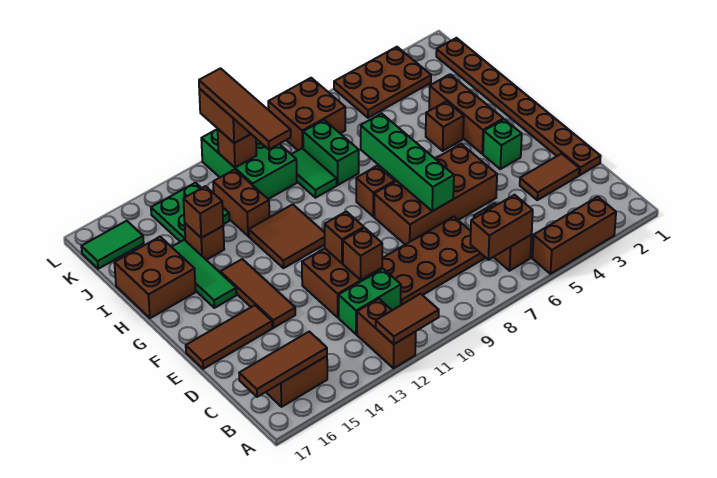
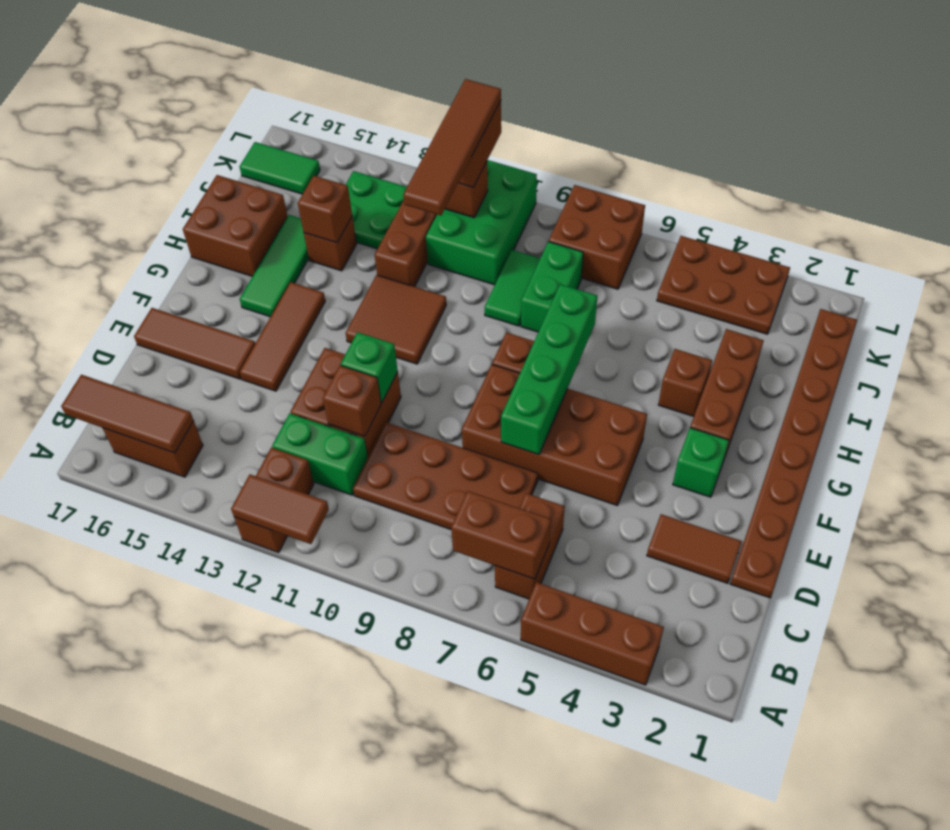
brown brick E11 level 2 -> green brick E11 level 2

